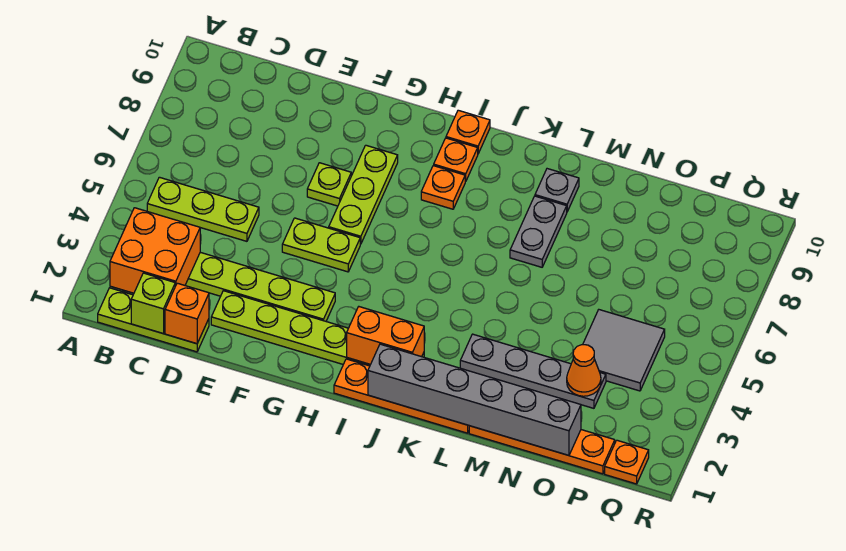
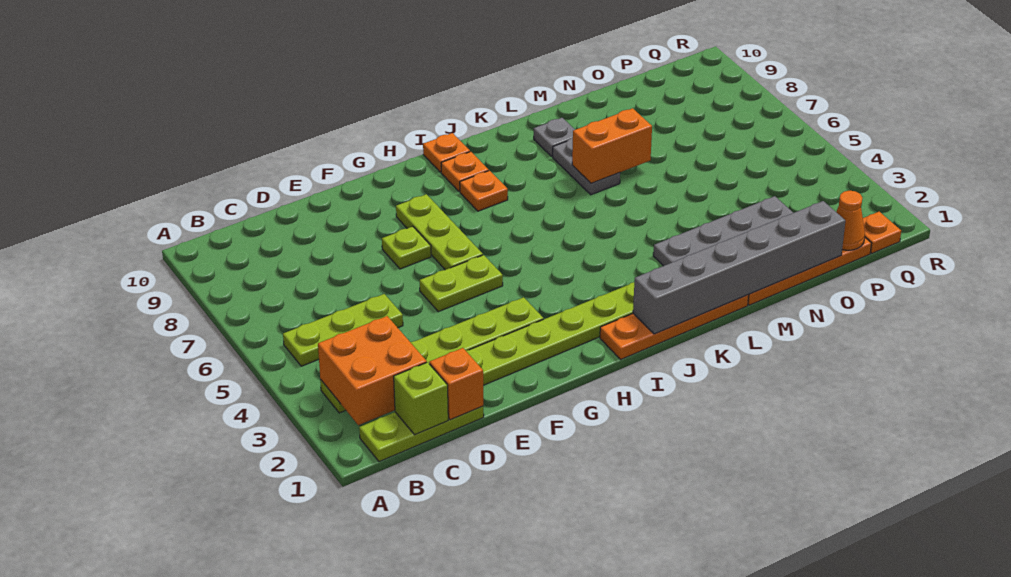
orange brick I2:J2 level 2 -> orange brick L7:M7 level 2
orange cone O3 level 2 -> orange cone P1 level 2
grey tile O4:P5 level 1 -> none

